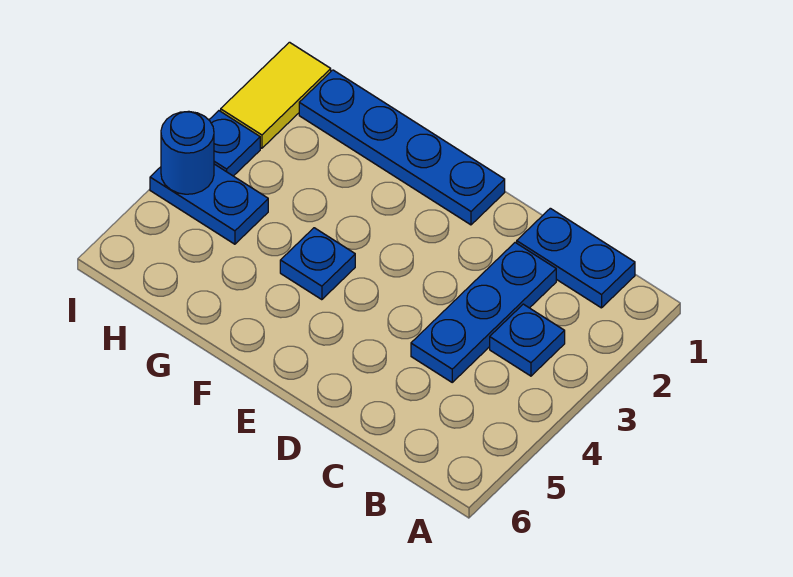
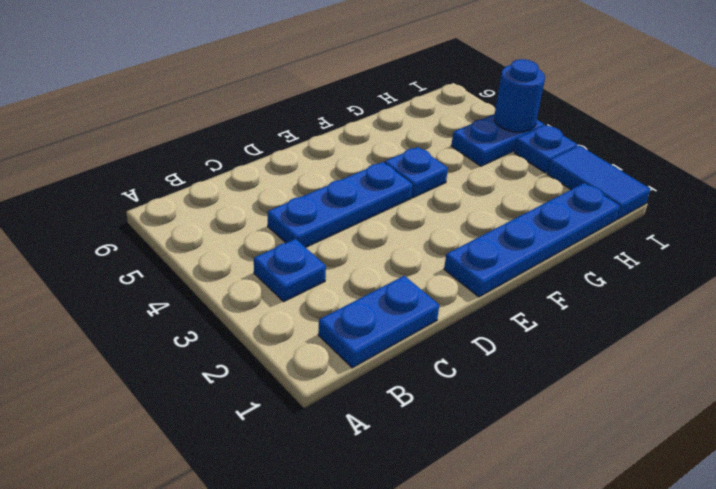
blue plate C2:C4 level 1 -> blue plate C4:E4 level 1
yellow tile I1:I2 level 1 -> blue tile I1:I2 level 1

